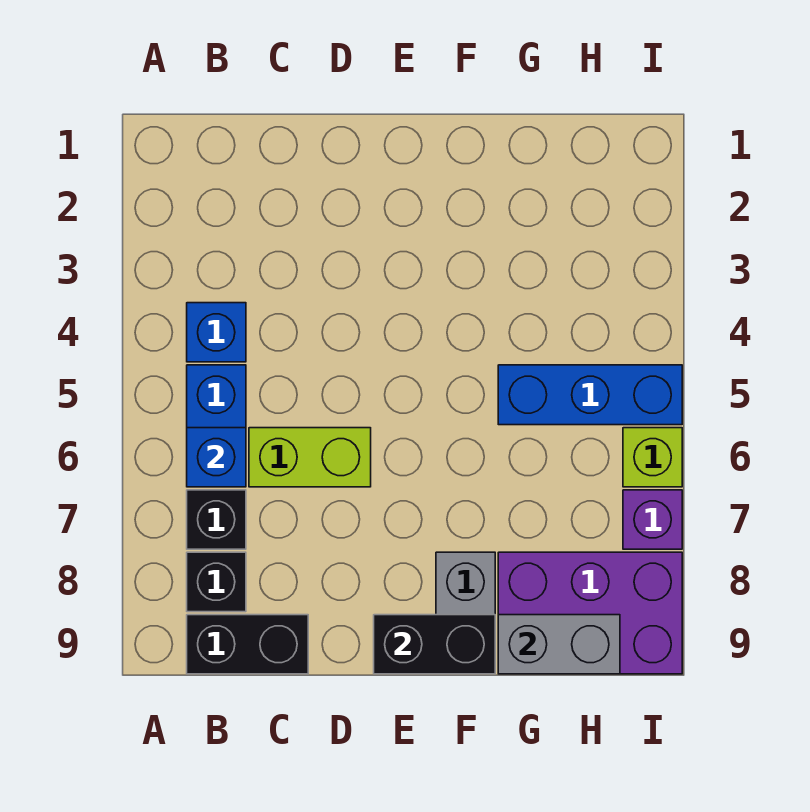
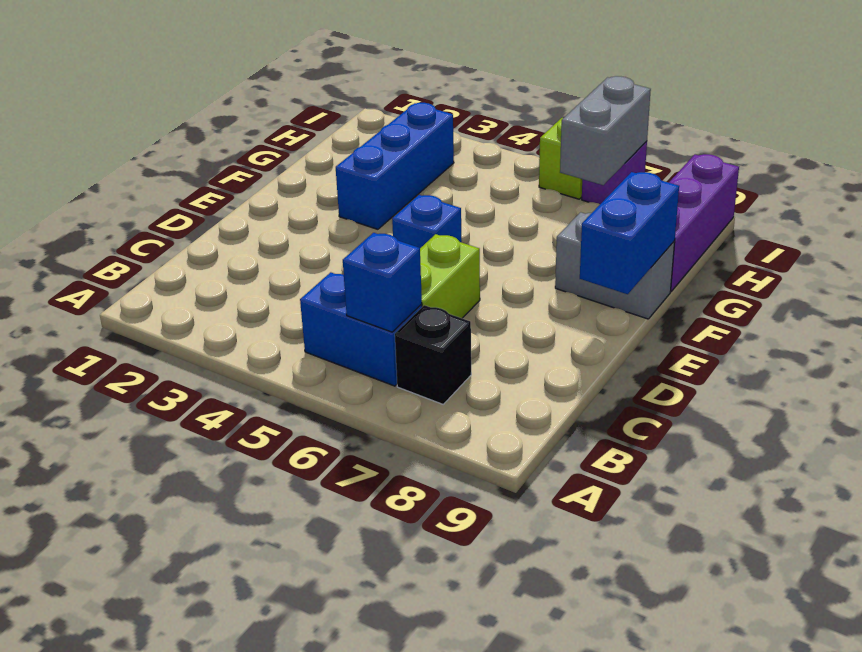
blue brick B4 level 1 -> blue brick E5 level 1
black brick B8 level 1 -> none
black brick B9:C9 level 1 -> none
black brick E9:F9 level 2 -> blue brick E9:F9 level 2
blue brick G5:I5 level 1 -> blue brick F3:H3 level 1
purple brick G8:I9 level 1 -> purple brick G9:I9 level 1
grey brick G9:H9 level 2 -> grey brick H7:I7 level 2

